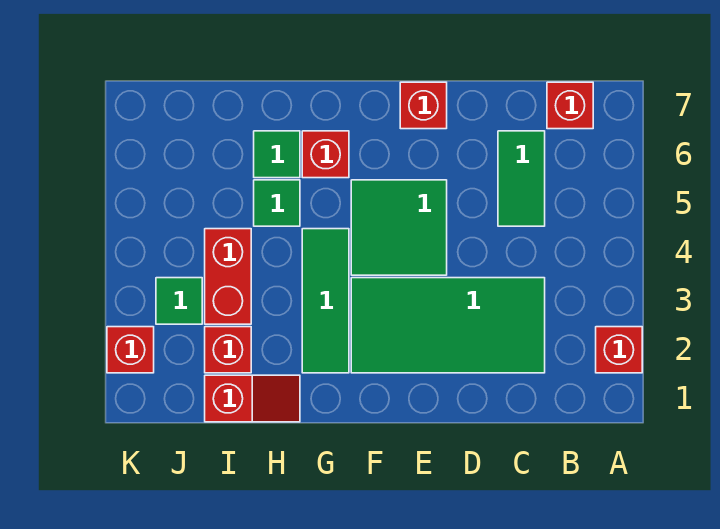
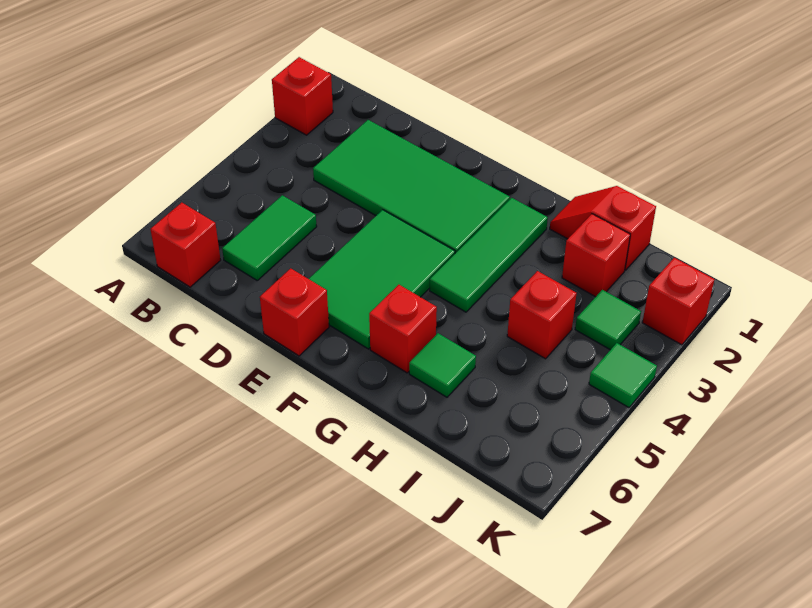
green tile E4:F5 level 1 -> green tile E4:F6 level 1
green tile H5 level 1 -> green tile K4 level 1
red brick I3:I4 level 1 -> red brick I4 level 1

